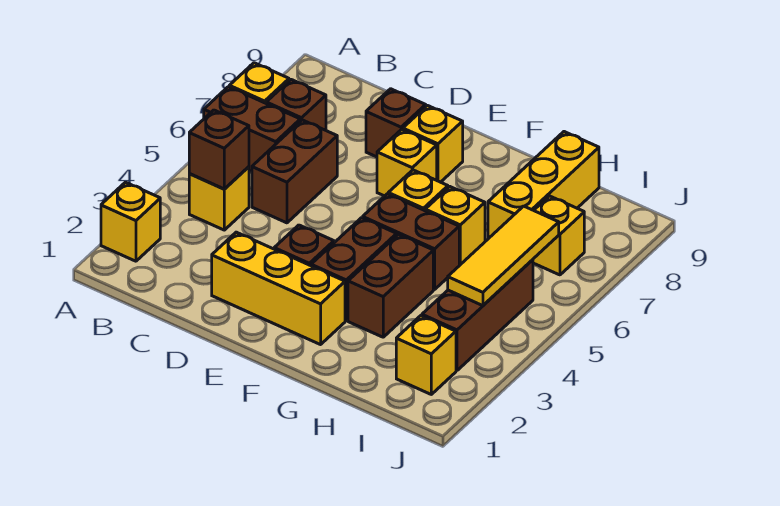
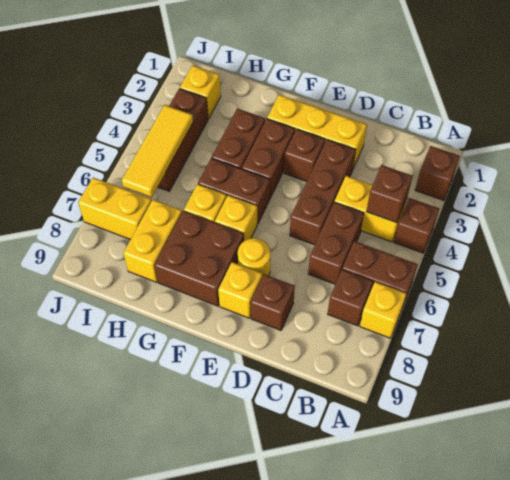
yellow brick A2 level 1 -> brown brick A2 level 1
none -> brown brick A4 level 1
yellow brick B4 level 1 -> yellow brick B4:C4 level 1
none -> brown brick D3:D5 level 1
yellow brick E7 level 1 -> yellow round brick E7 level 1
none -> brown brick F7:G8 level 1
yellow brick H7:H9 level 1 -> yellow brick H7:H8 level 1
yellow brick I7 level 1 -> yellow brick I7:J7 level 1

